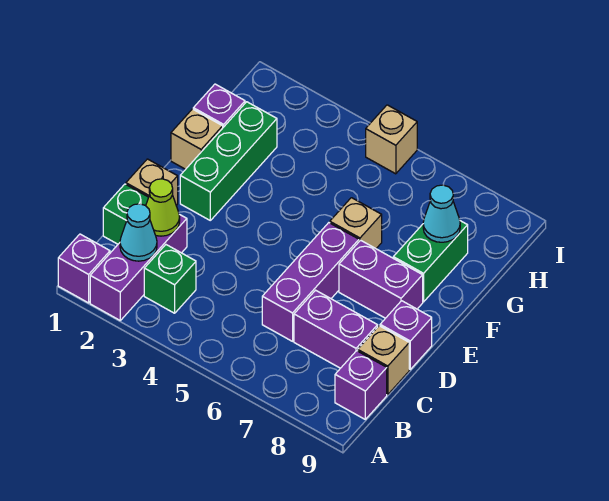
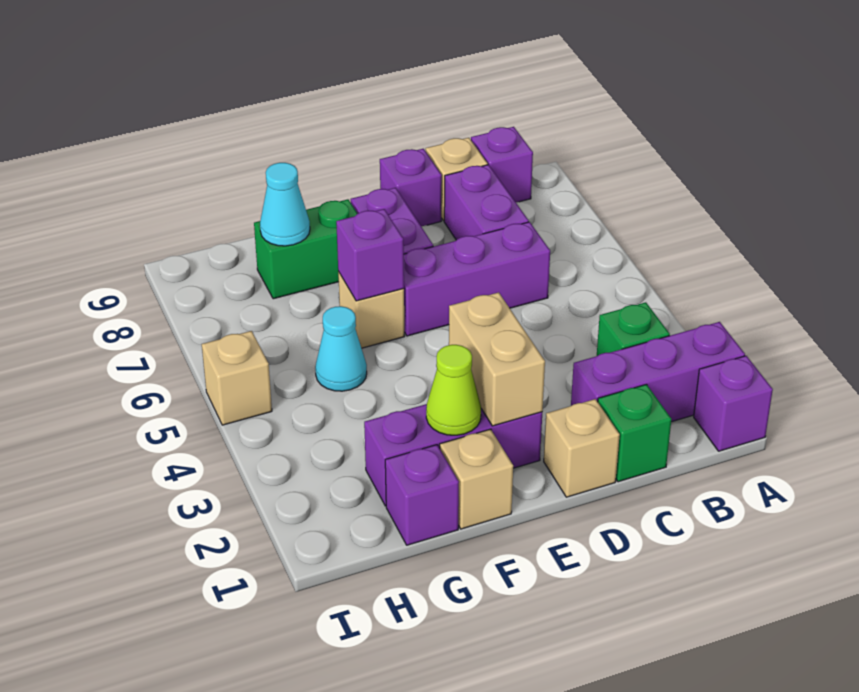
cyan cone B2 level 2 -> cyan cone G5 level 1
lime cone C2 level 2 -> lime cone F2 level 2
green brick E2:G2 level 1 -> purple brick E2:G2 level 1
none -> tan brick E2:E3 level 2
none -> purple brick F6 level 2

